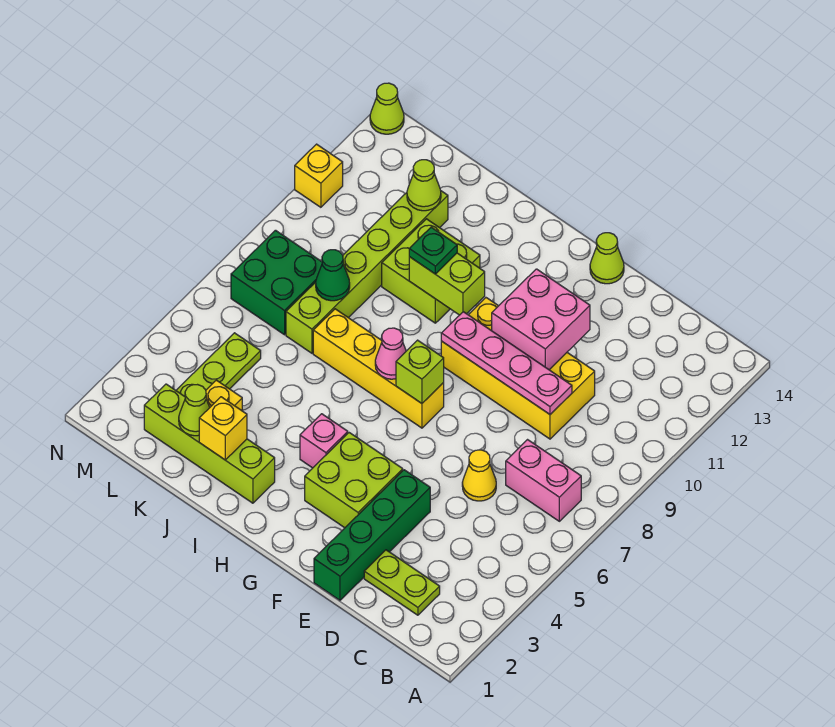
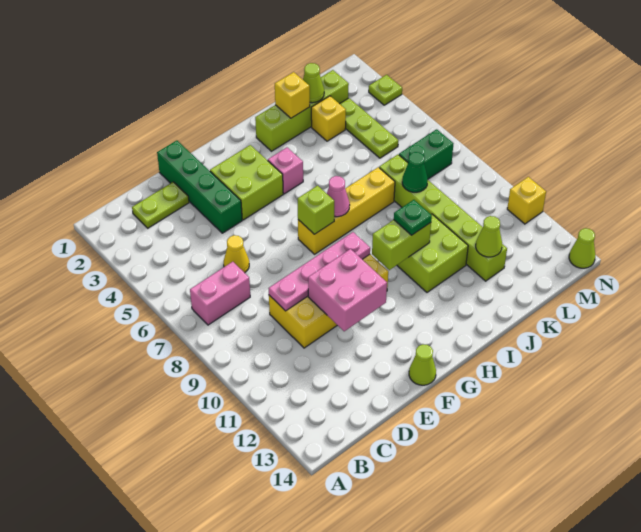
green brick L7:M8 level 1 -> green brick L7:M7 level 1
none -> lime plate N3 level 1

